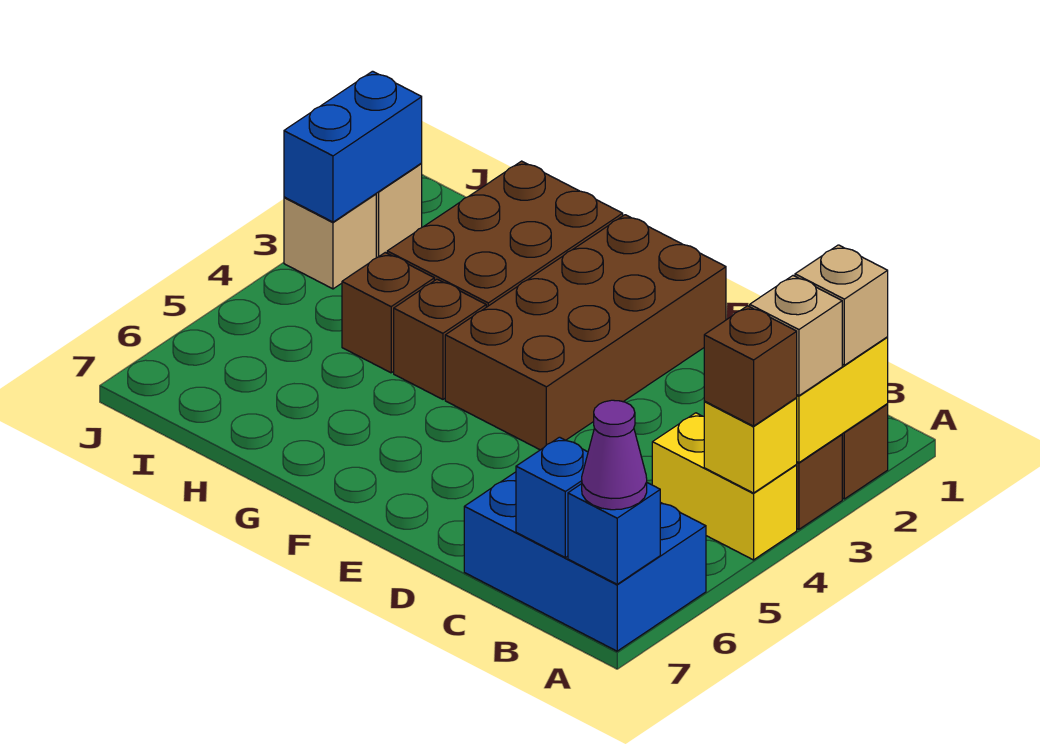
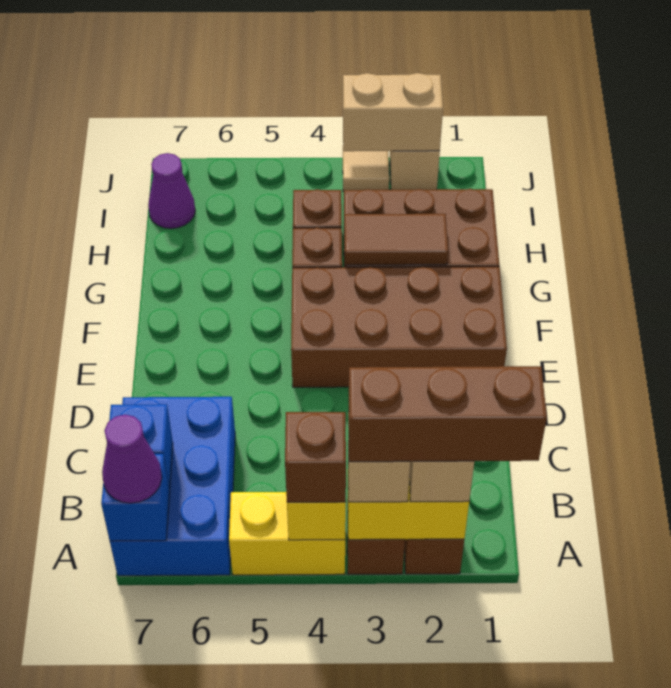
none -> brown brick A1:A3 level 4
yellow brick A4:B4 level 1 -> yellow brick A4:A5 level 1
none -> brown tile G2:G3 level 2
none -> purple cone I7 level 1
blue brick J2:J3 level 2 -> tan brick J2:J3 level 2
tan brick J3 level 1 -> tan tile J3 level 1

